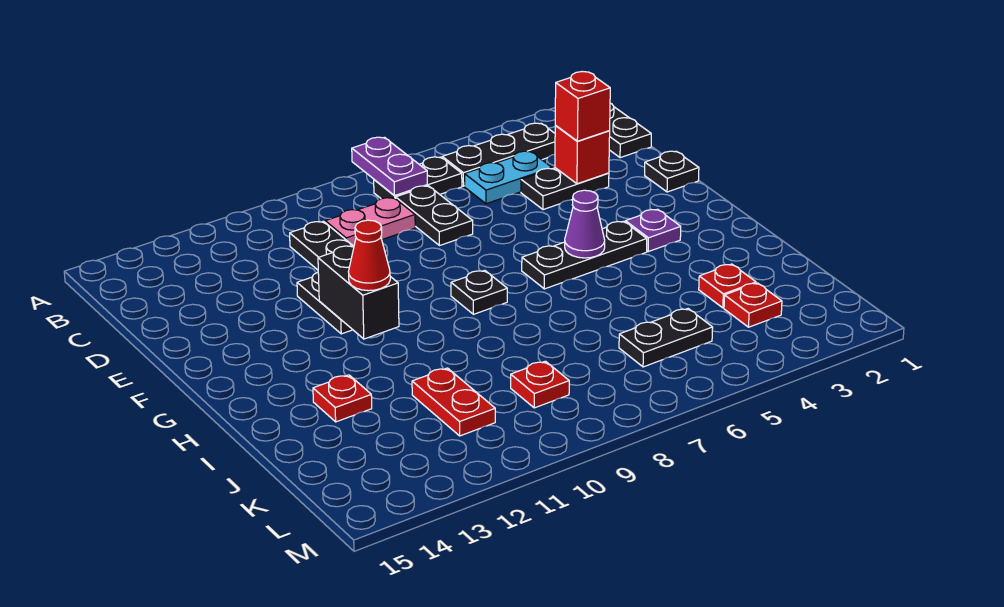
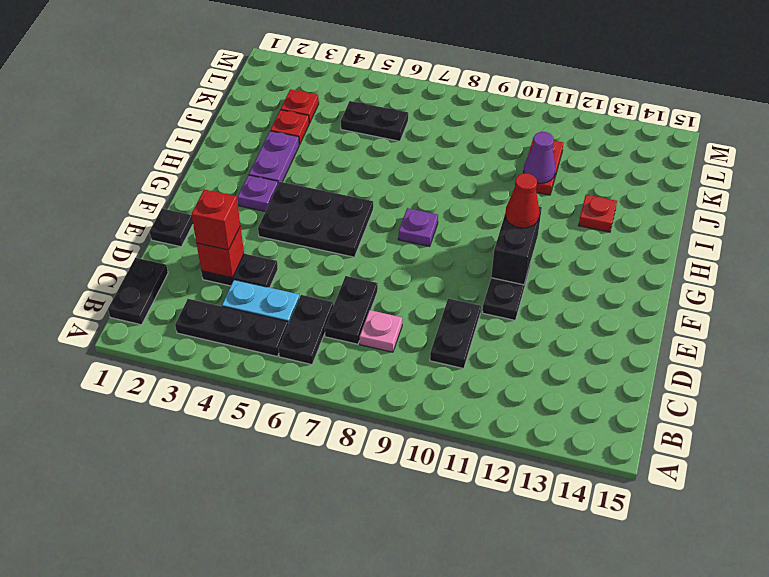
purple plate A7:B7 level 2 -> purple plate H3:I3 level 1
black plate B6:B7 level 1 -> black plate B6:C6 level 1
pink plate C8:C9 level 1 -> pink plate C8 level 1
black plate G4:G6 level 1 -> black plate F4:G6 level 1
purple cone G5 level 2 -> purple cone J11 level 2
black plate G8 level 1 -> purple plate G8 level 1
red plate K9 level 1 -> none

